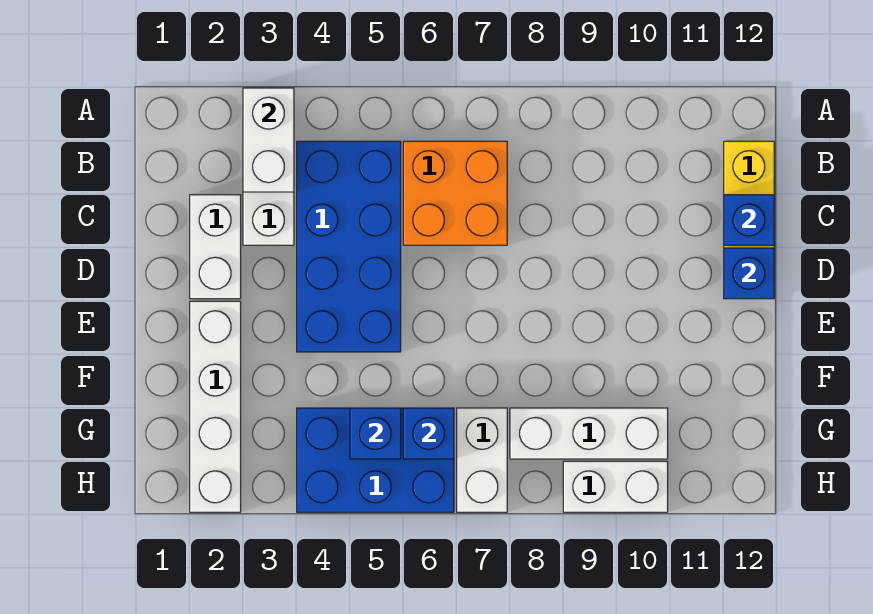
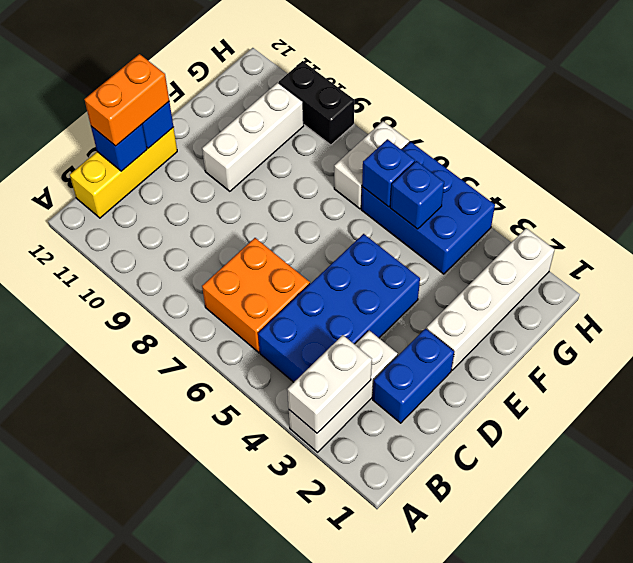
white brick C2:D2 level 1 -> blue brick C2:D2 level 1
none -> orange brick C12:D12 level 3
white brick G8:G10 level 1 -> white brick E10:G10 level 1
white brick H9:H10 level 1 -> black brick H9:H10 level 1

